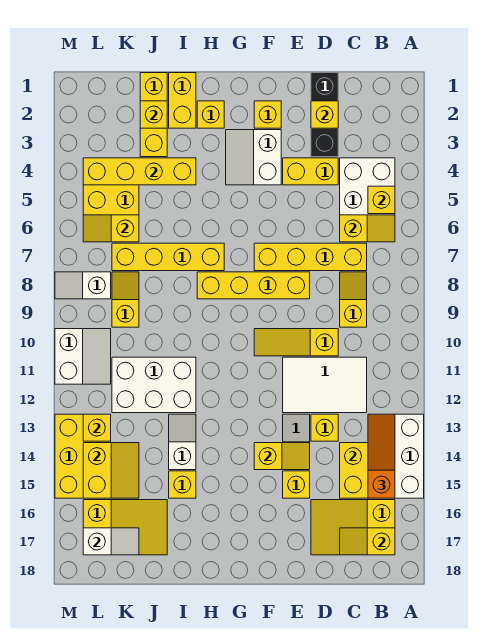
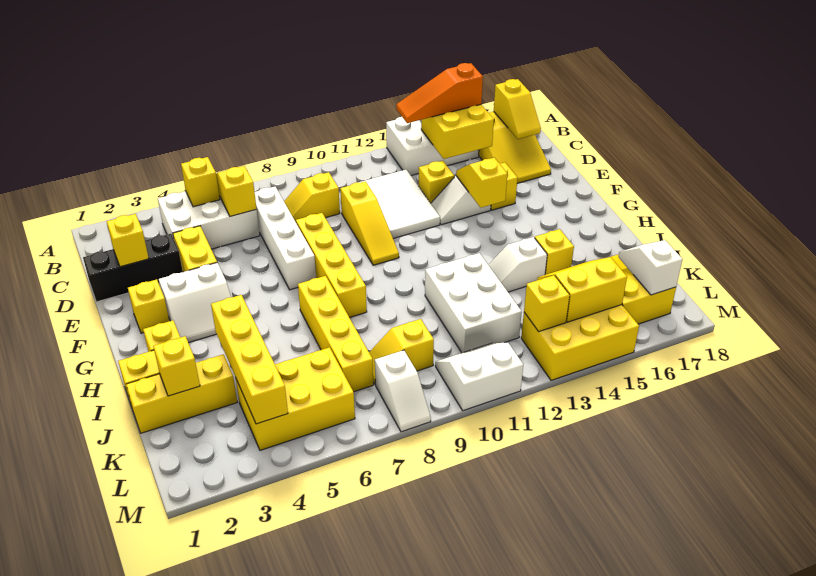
yellow brick C7:F7 level 1 -> white brick C7:F7 level 1
yellow slope K6:L6 level 2 top K -> none

